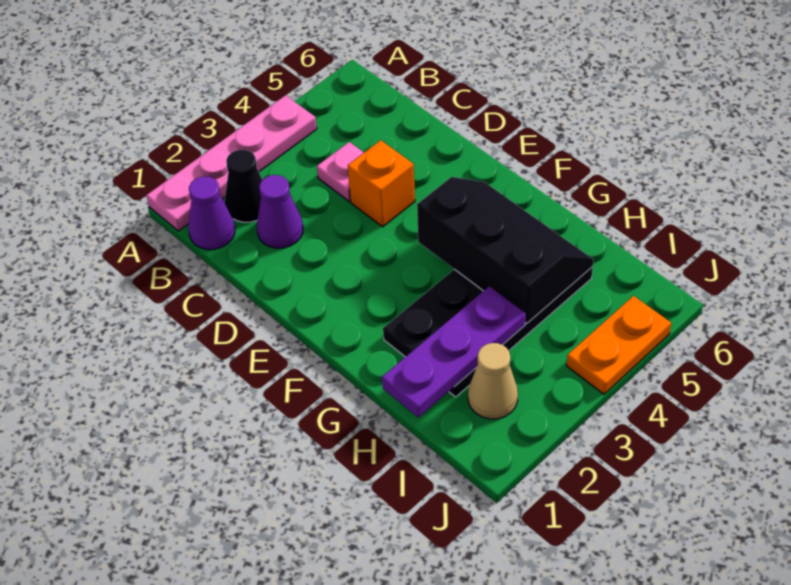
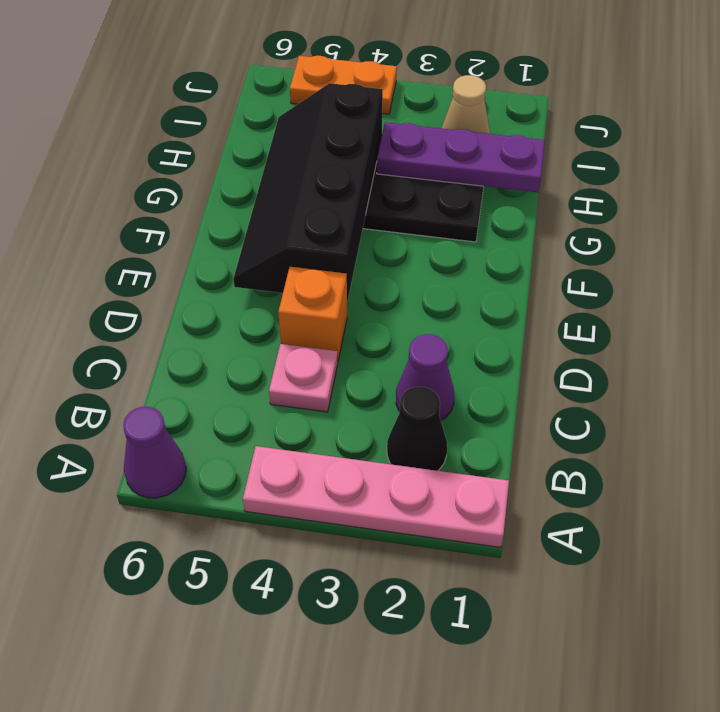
purple cone B1 level 1 -> purple cone A6 level 1
black slope F4:H5 level 2 top 4 -> black slope E4:H5 level 2 top 4

